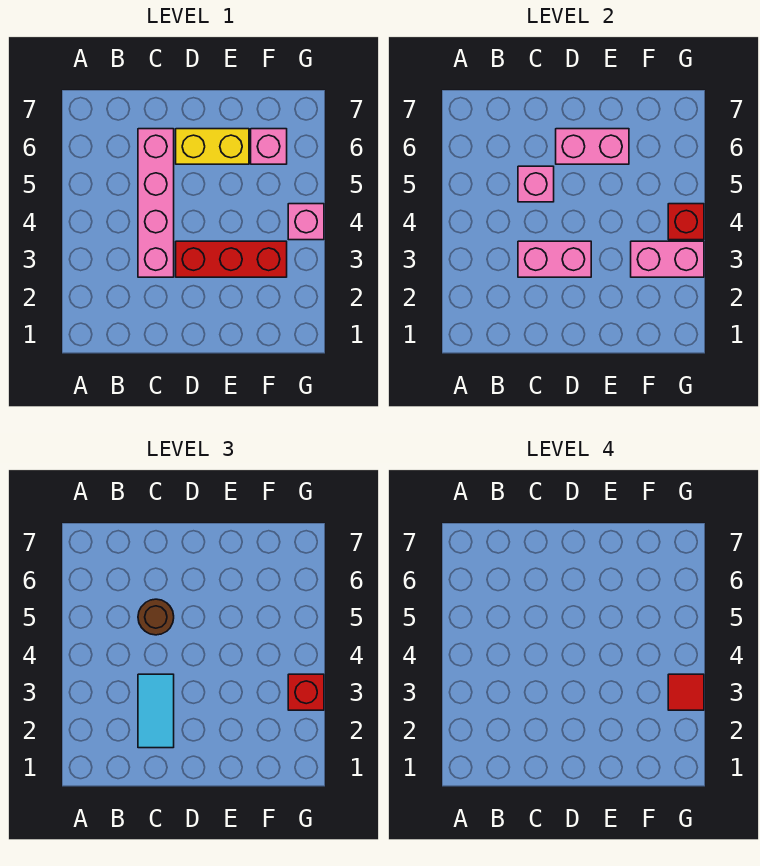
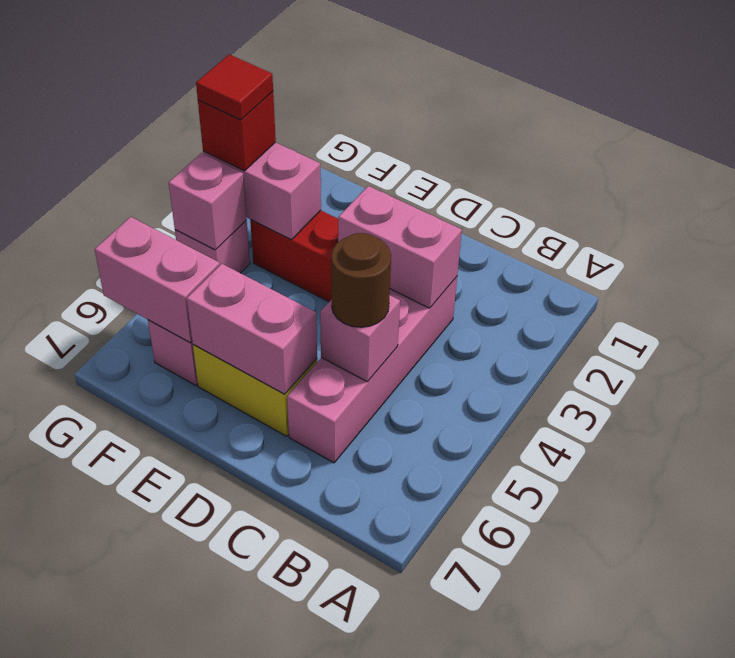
cyan tile C2:C3 level 3 -> none
none -> pink brick F6:G6 level 2
red brick G4 level 2 -> pink brick G4 level 2

